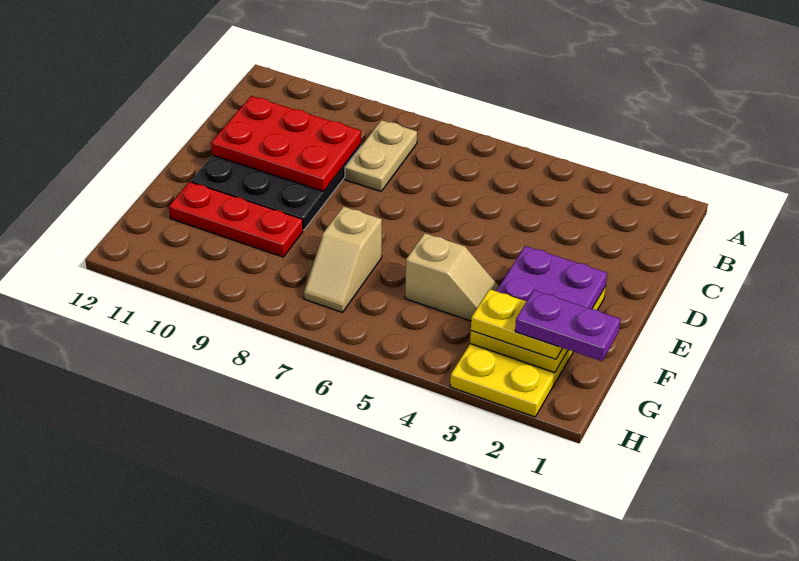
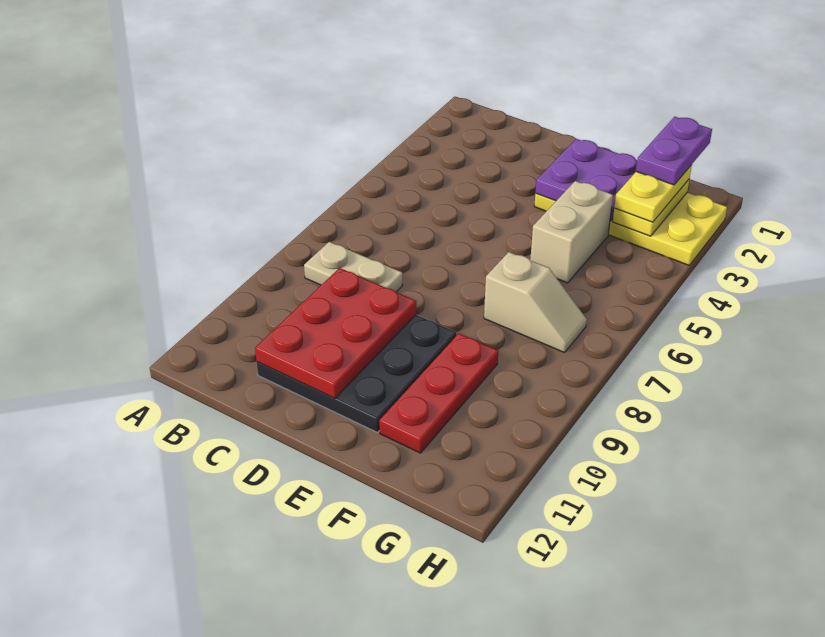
tan slope F4:F5 level 1 top 5 -> tan brick F4:F5 level 1

